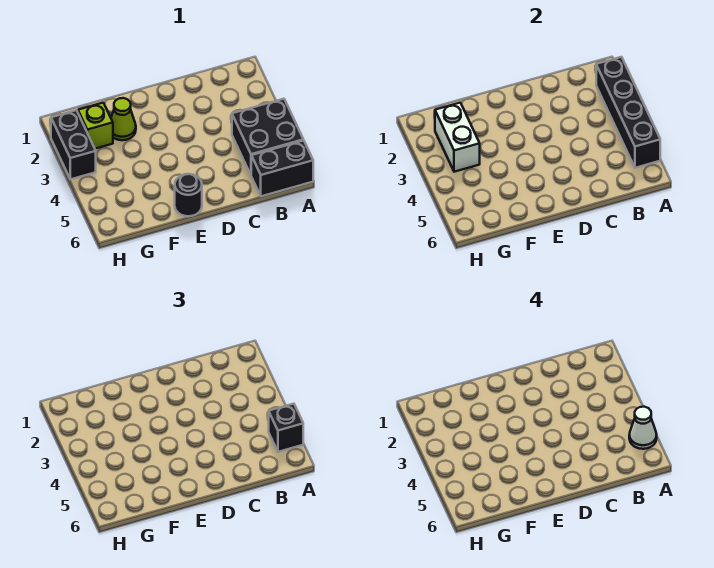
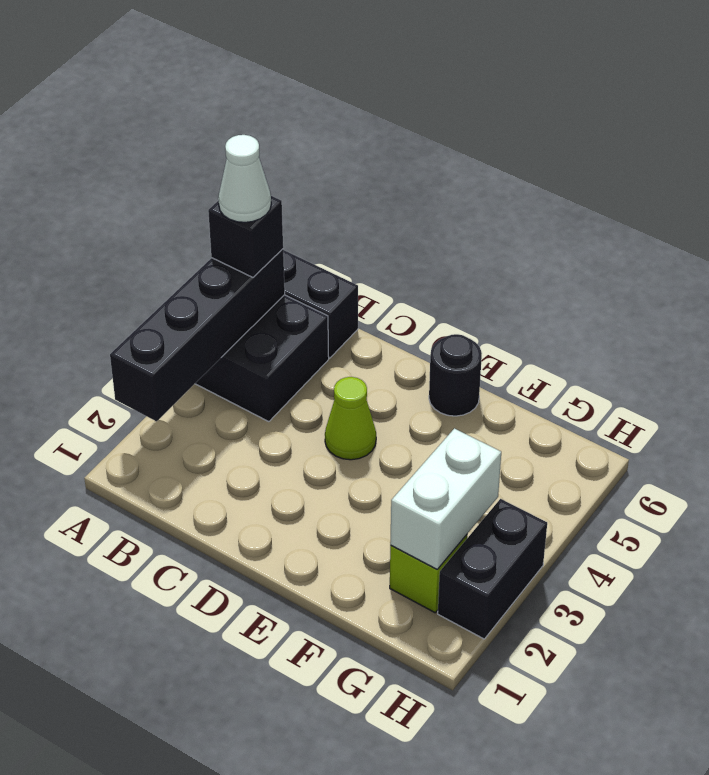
lime cone F2 level 1 -> lime cone D4 level 1

